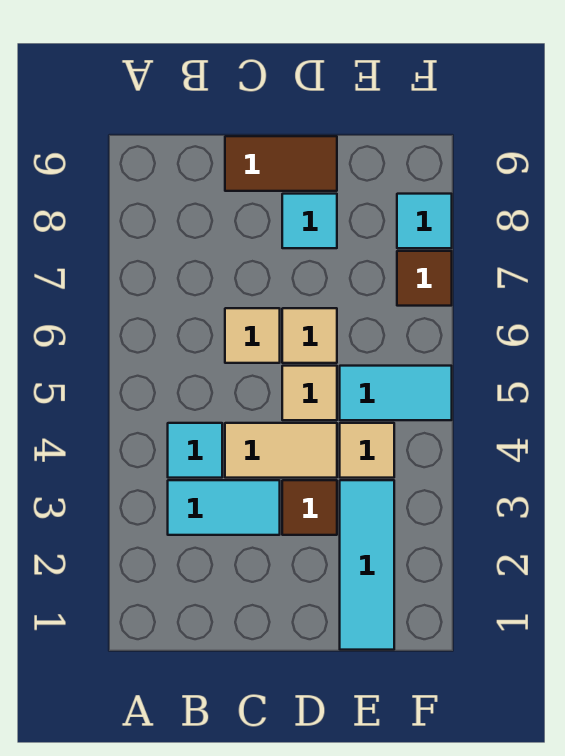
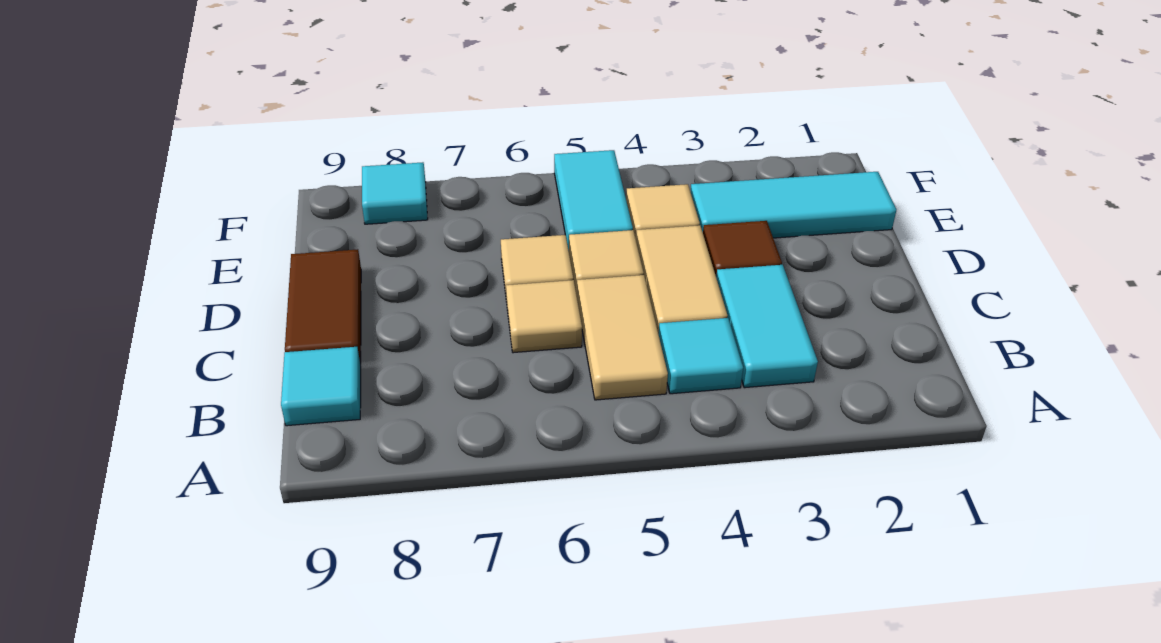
none -> tan tile B5:C5 level 1
cyan tile D8 level 1 -> cyan tile B9 level 1
brown tile F7 level 1 -> none

